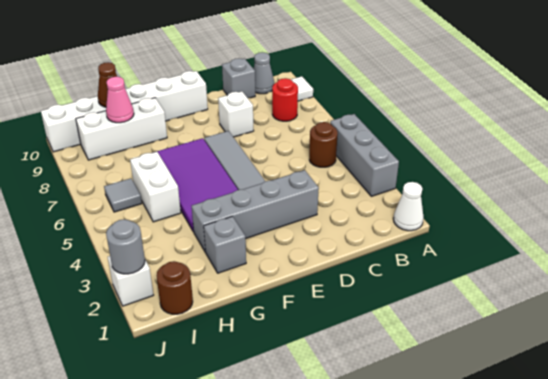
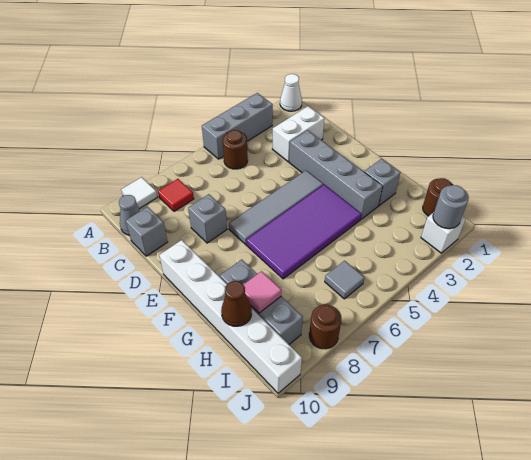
red round brick B8 level 1 -> red tile B8 level 1
white brick D8 level 1 -> grey brick D8 level 1
white brick G9:I9 level 1 -> grey brick G9:I9 level 1
white brick H5:H6 level 1 -> white brick C2:C3 level 1
pink cone H9 level 2 -> pink tile H9 level 2
none -> brown round brick J8 level 1

